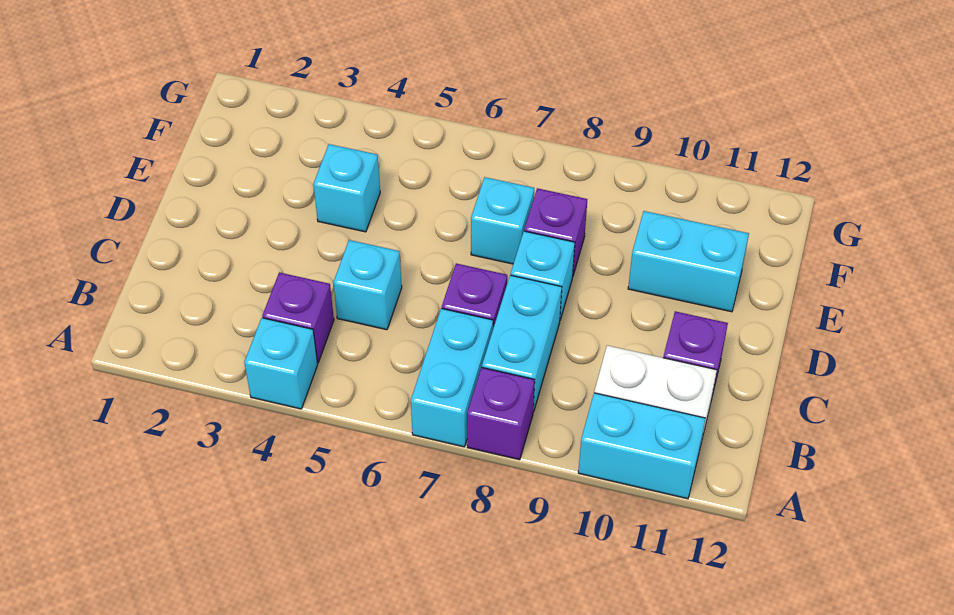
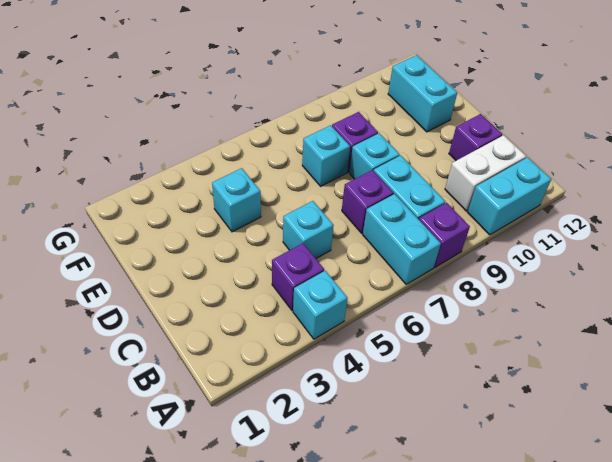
cyan brick E10:E11 level 1 -> cyan brick E11:F11 level 1

